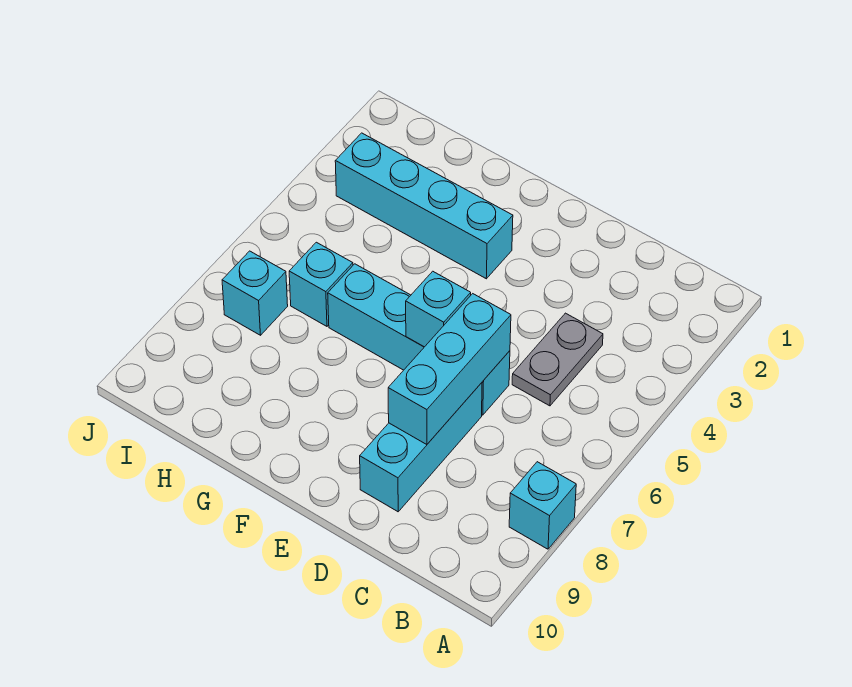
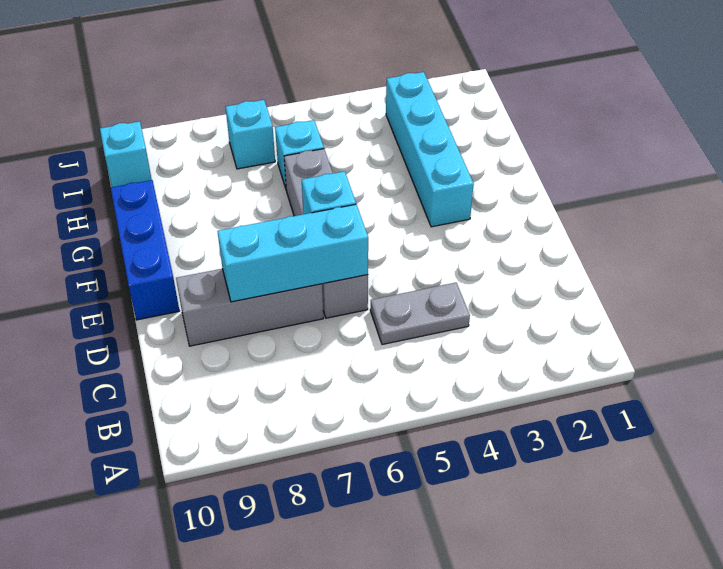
cyan brick A8 level 1 -> cyan brick I10 level 1
cyan brick D6:G6 level 1 -> grey brick D6:G6 level 1
cyan brick D7:D9 level 1 -> grey brick D7:D9 level 1
none -> blue brick E10:G10 level 1

